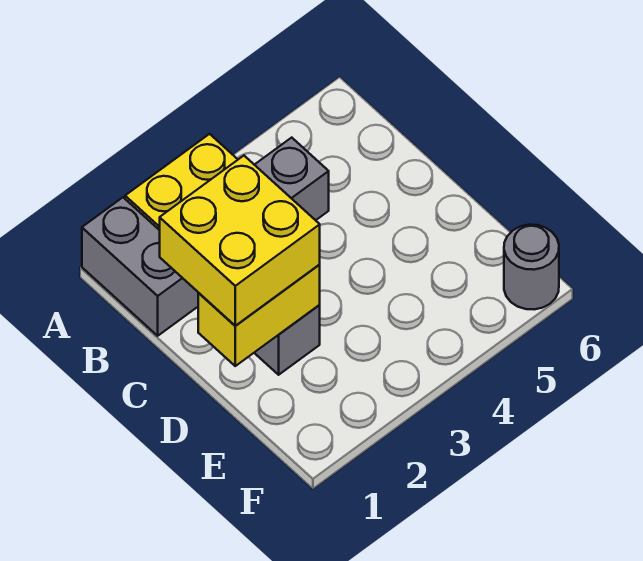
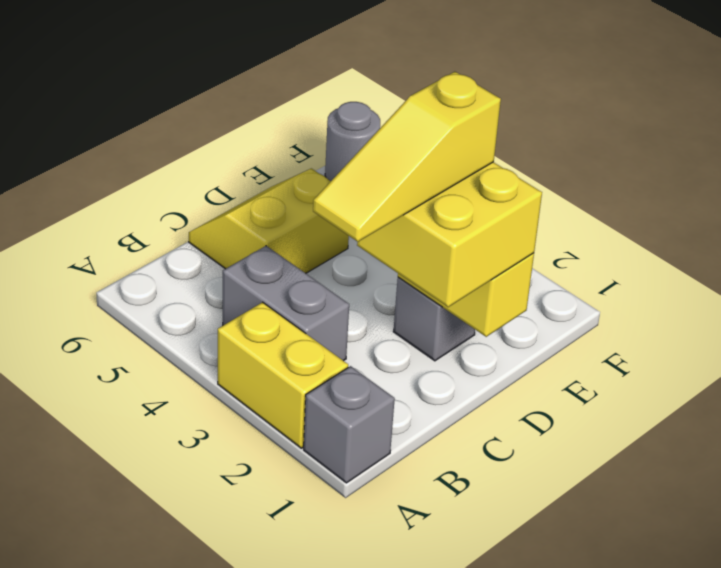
grey brick A1:B1 level 1 -> grey brick A1 level 1
none -> yellow slope B2:D2 level 4 top D
none -> yellow slope C5:D6 level 1 top 5

